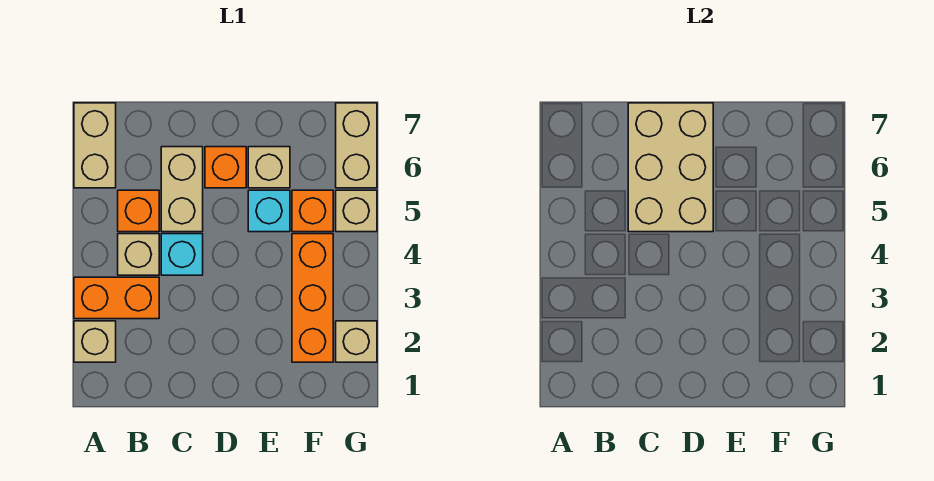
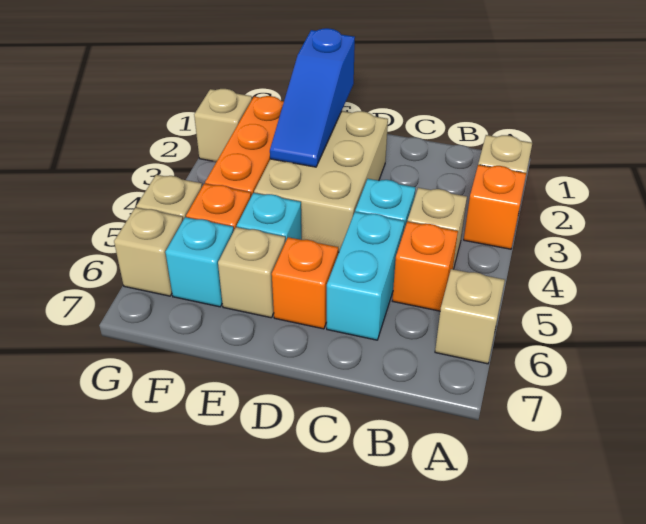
orange brick A3:B3 level 1 -> orange brick A3 level 1
tan brick A6:A7 level 1 -> tan brick A6 level 1
tan brick C5:C6 level 1 -> cyan brick C5:C6 level 1
tan brick C5:D7 level 2 -> tan brick D2:E4 level 1
none -> blue slope E1:E3 level 2 top 1
none -> cyan brick F6 level 1
tan brick G6:G7 level 1 -> tan brick G6 level 1

